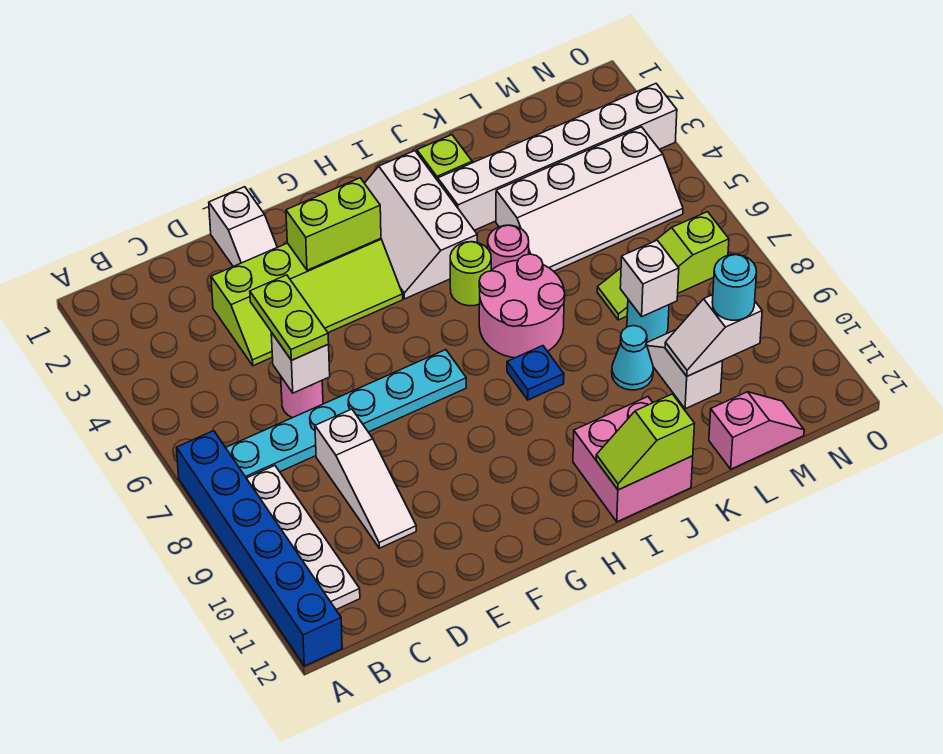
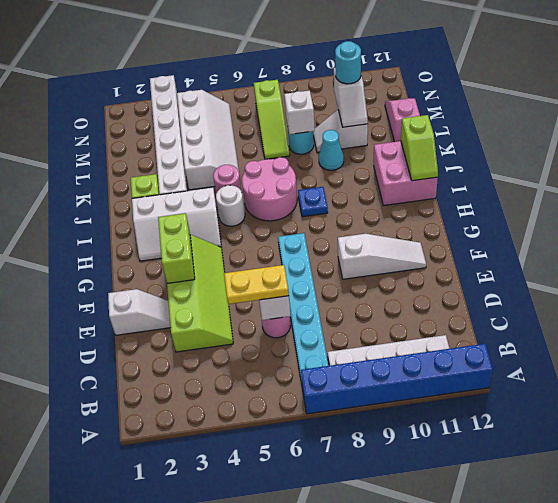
lime plate D5:D6 level 3 -> yellow plate D5:D6 level 3
white slope D8:D10 level 1 top 8 -> white slope F9:F11 level 1 top 9
lime round brick I5 level 1 -> white round brick I5 level 1

